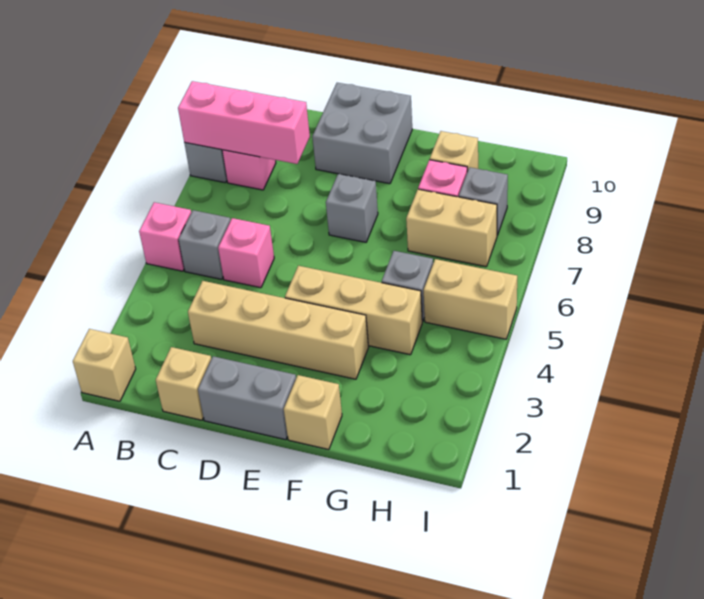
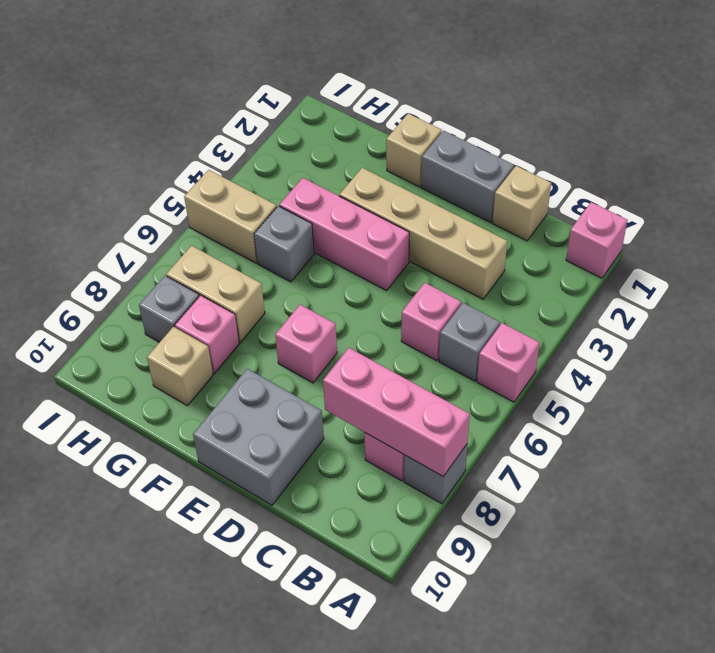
tan brick A1 level 1 -> pink brick A1 level 1
tan brick E4:G4 level 1 -> pink brick E4:G4 level 1
grey brick E7 level 1 -> pink brick E7 level 1

